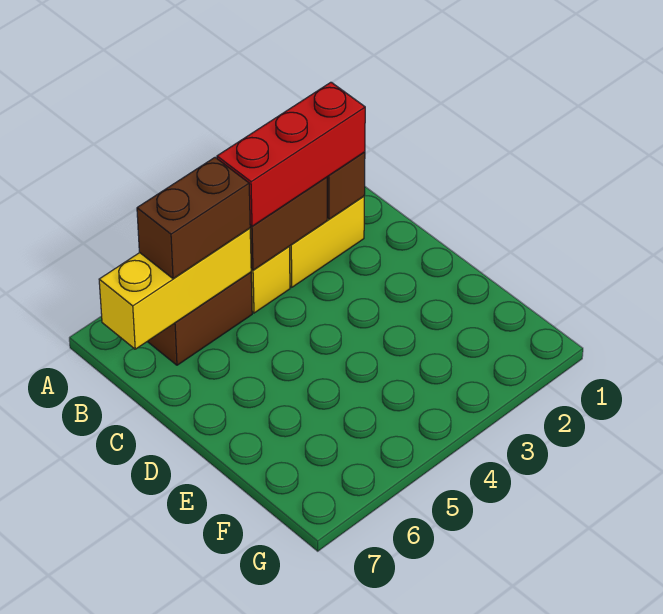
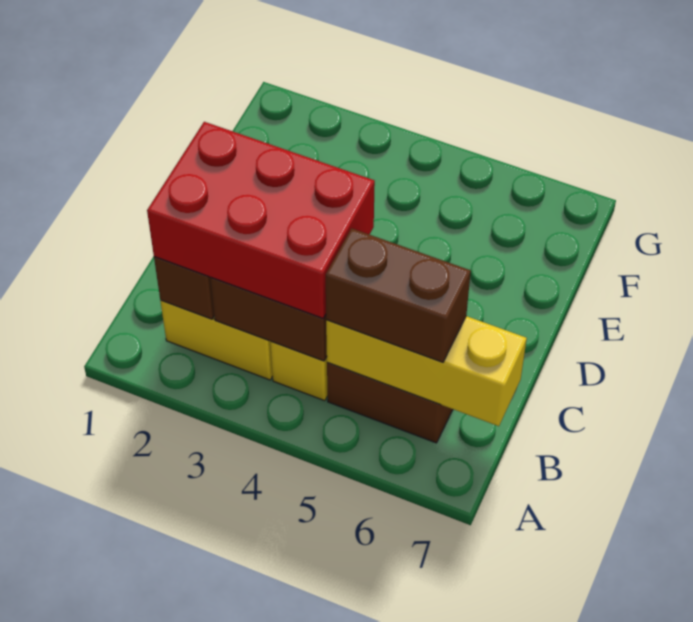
red brick B2:B4 level 3 -> red brick B2:C4 level 3

